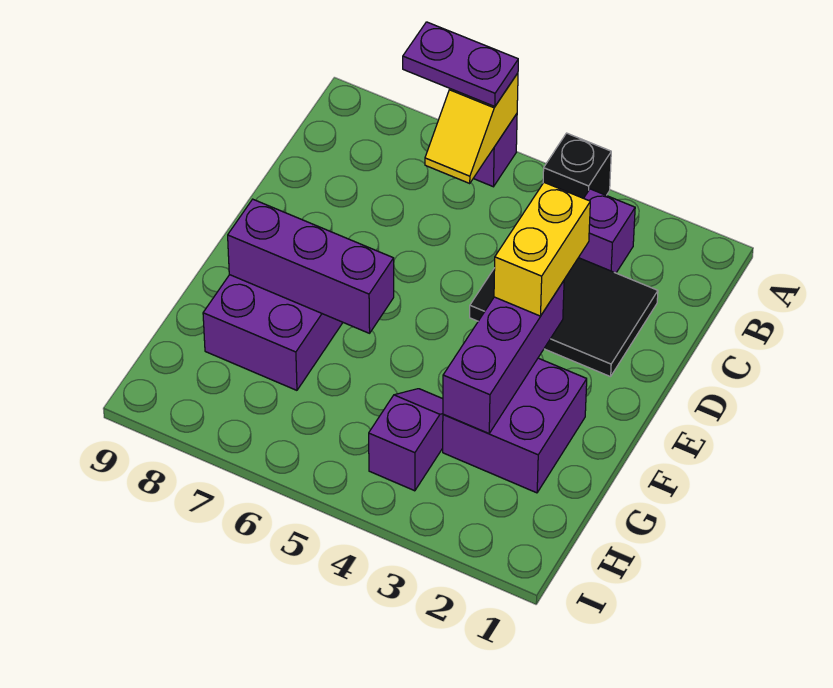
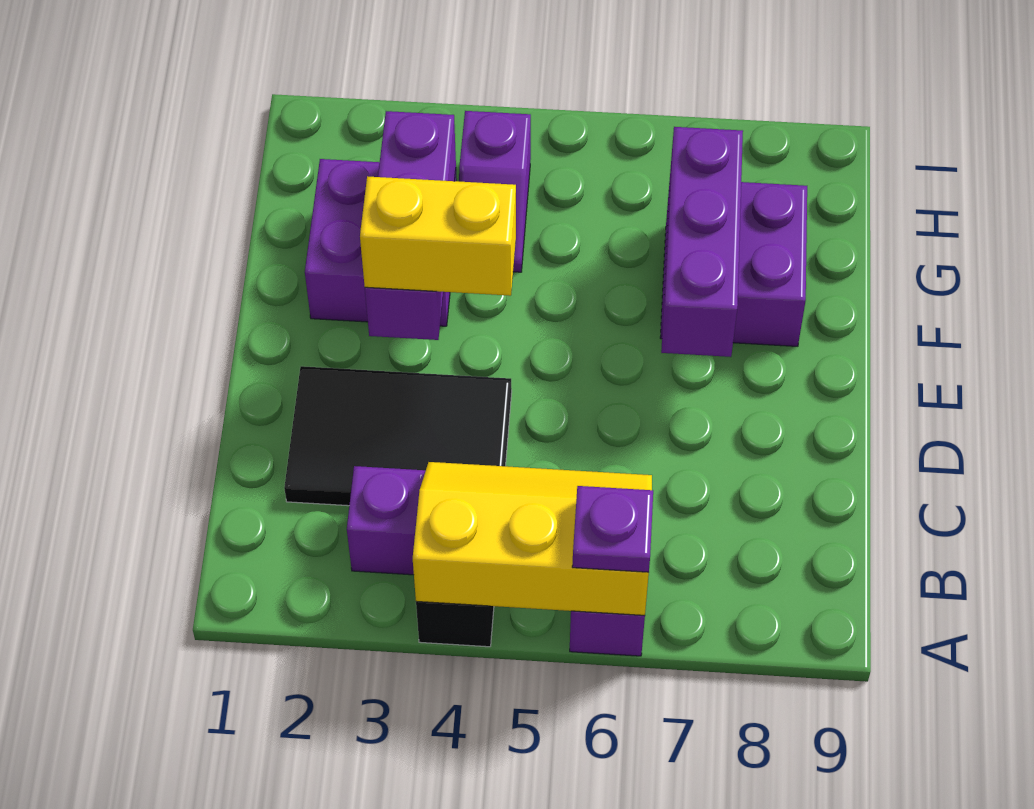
yellow slope A6:B6 level 2 top A -> yellow slope A4:B6 level 2 top A
purple plate A6:A7 level 3 -> purple plate A6 level 3
yellow brick D3:E3 level 3 -> yellow brick E3:E4 level 3
purple brick F6:F8 level 2 -> purple brick E7:G7 level 2

